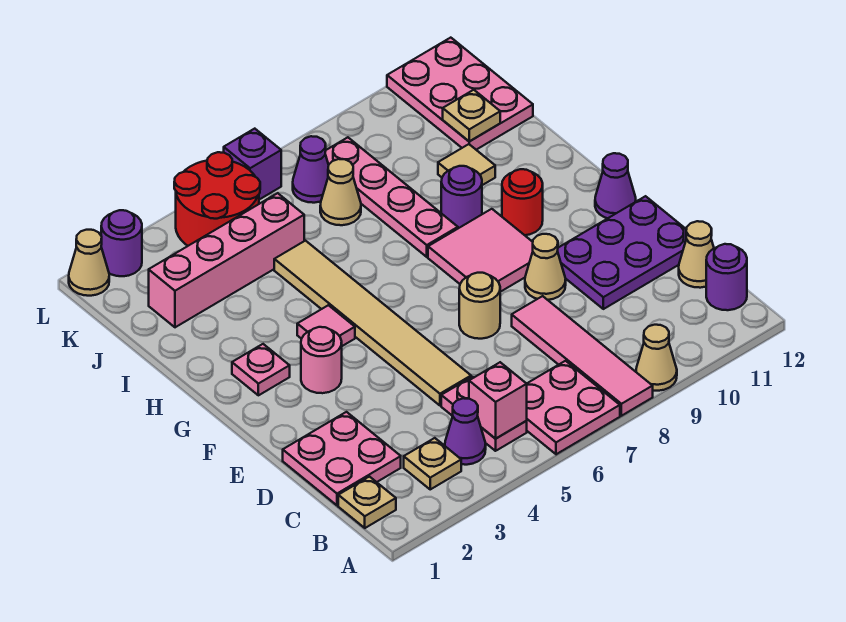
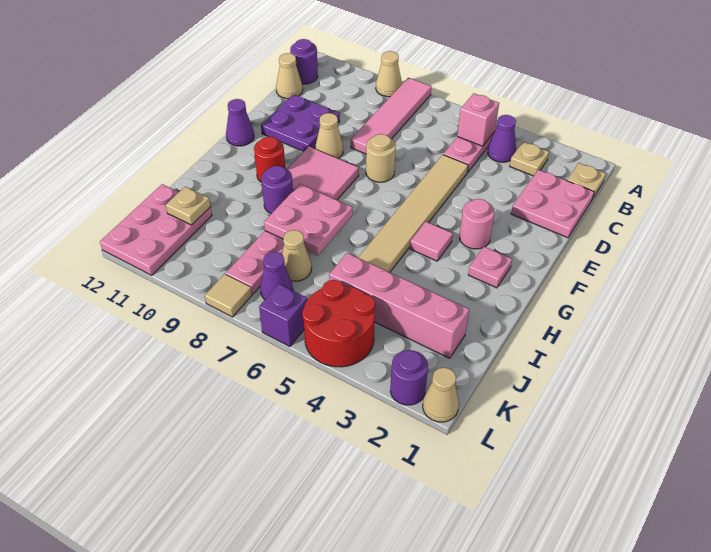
pink plate A6:B7 level 1 -> pink plate H7:I8 level 2
purple plate D10:E12 level 1 -> purple plate D10:E11 level 1
tan tile I10 level 1 -> tan tile L8 level 1

